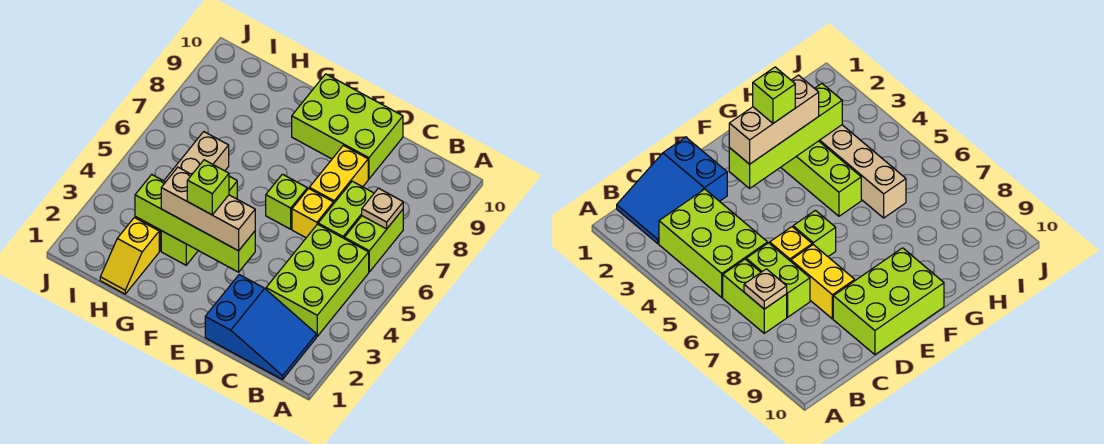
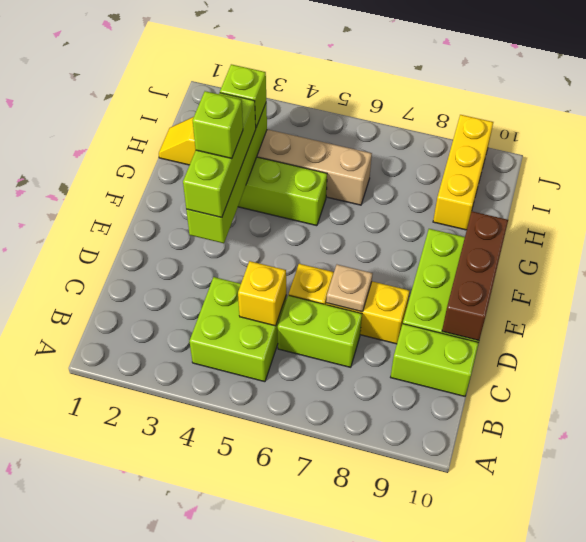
blue slope B1:D2 level 1 top D -> none
lime brick B3:C5 level 1 -> lime brick B4:C5 level 1
lime brick B6:B7 level 1 -> lime brick C9:C10 level 1
tan plate B7 level 2 -> tan plate D7 level 2
none -> yellow brick C5 level 2
none -> brown brick D10:F10 level 2
tan brick E3:G3 level 3 -> lime brick E3:G3 level 3
lime brick E6 level 1 -> lime brick H3 level 3
none -> yellow brick H9:J9 level 1

